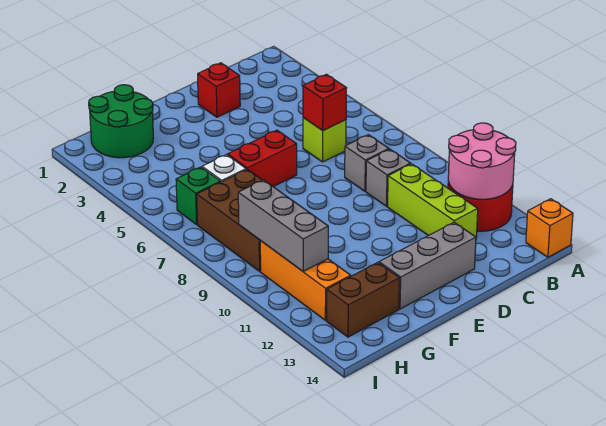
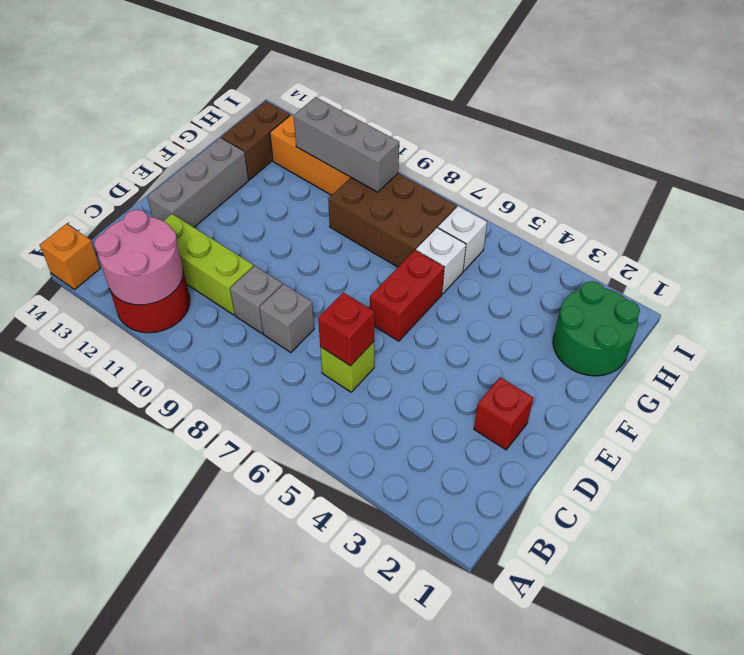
green brick H6 level 1 -> white brick H6 level 1

